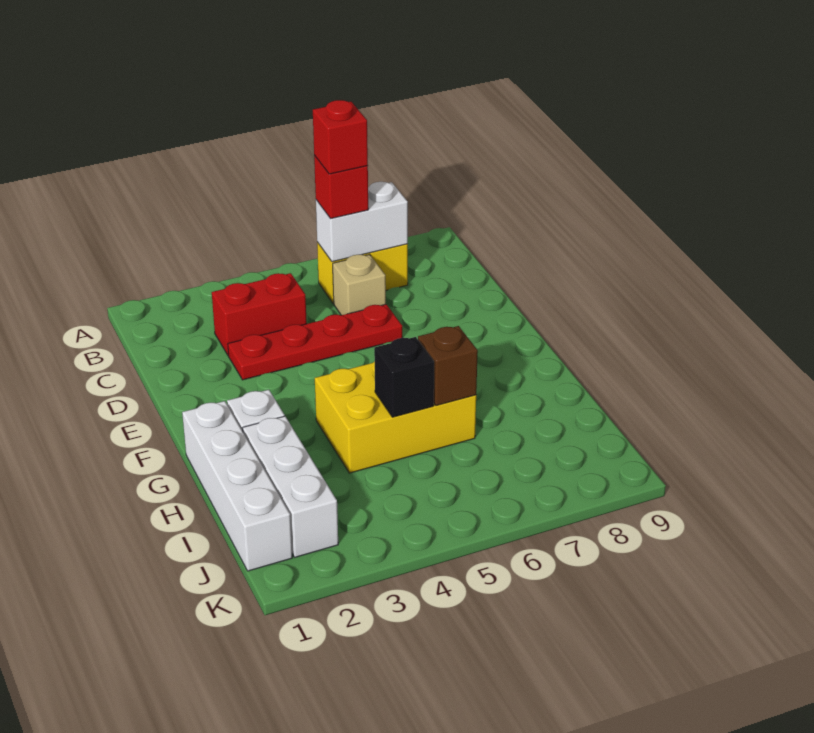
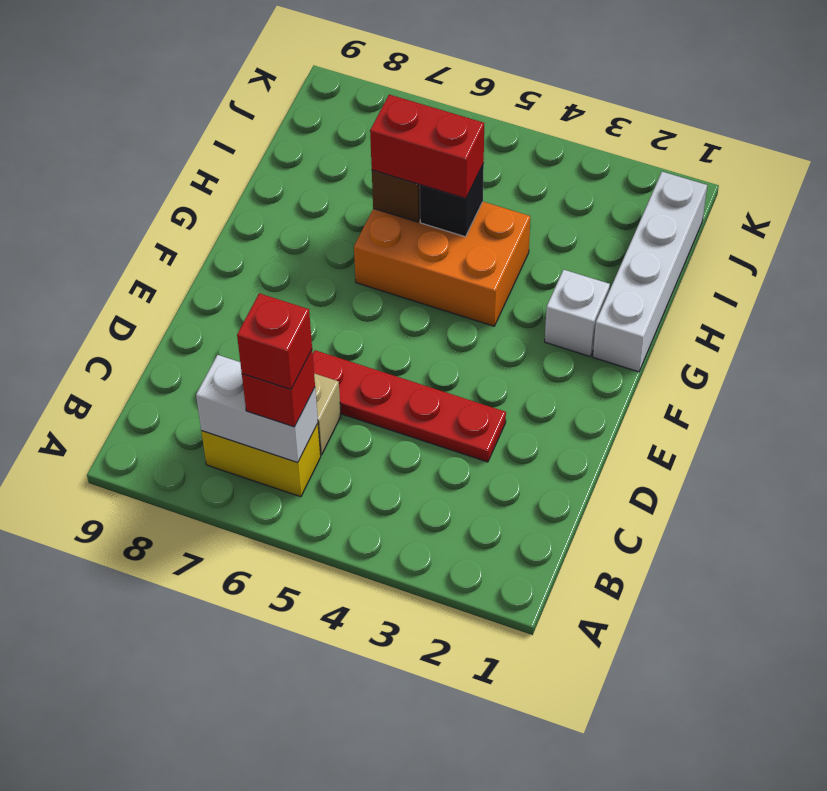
red brick C3:C4 level 1 -> red brick H5:H6 level 3
yellow brick G4:H6 level 1 -> orange brick G4:H6 level 1
white brick H2:J2 level 1 -> none

